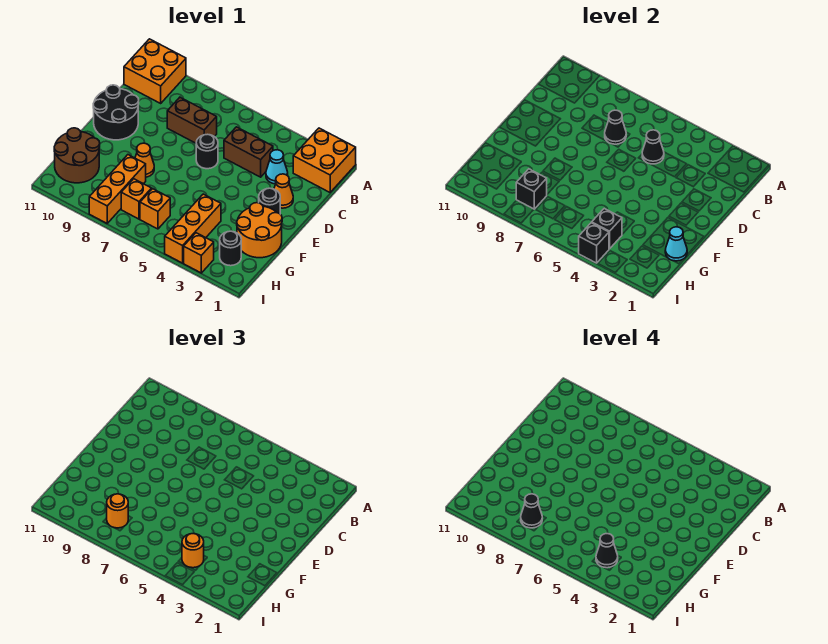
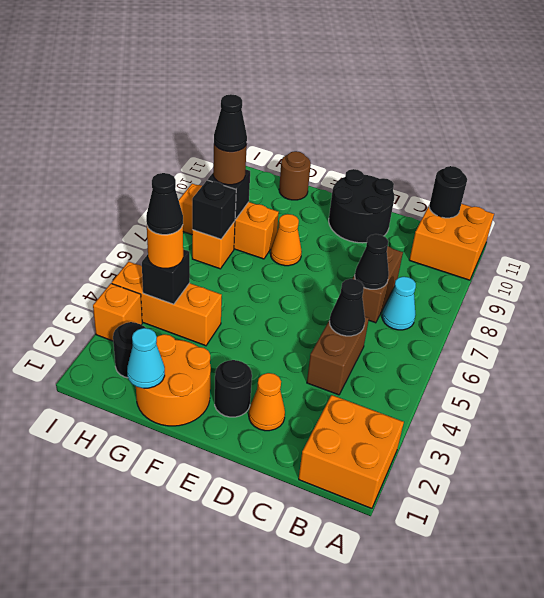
cyan cone C3 level 1 -> cyan cone B7 level 1
black round brick D6 level 1 -> black round brick B11 level 2
brown round brick G10:H11 level 1 -> brown round brick G11 level 1
orange brick H6 level 1 -> none
orange round brick H8 level 3 -> brown round brick H8 level 3
black brick I4 level 2 -> black brick H7 level 2

